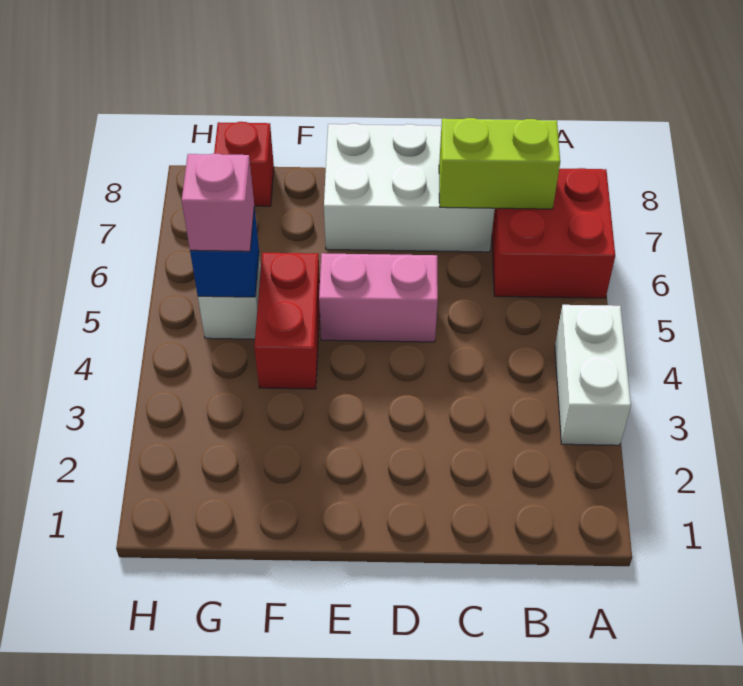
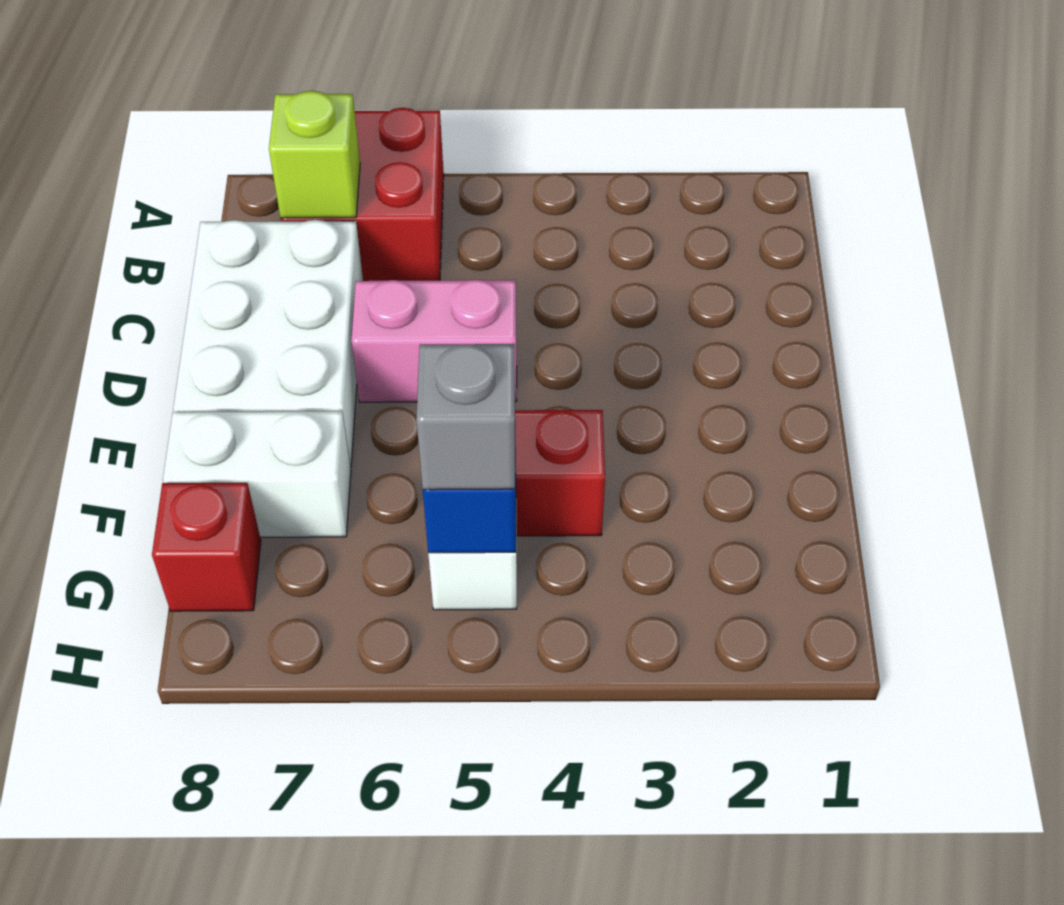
white brick A3:A4 level 1 -> white brick F7:F8 level 1
lime brick B7:C7 level 2 -> lime brick B7 level 2
pink brick D5:E5 level 1 -> pink brick D5:D6 level 1
pink brick G5 level 3 -> grey brick G5 level 3

